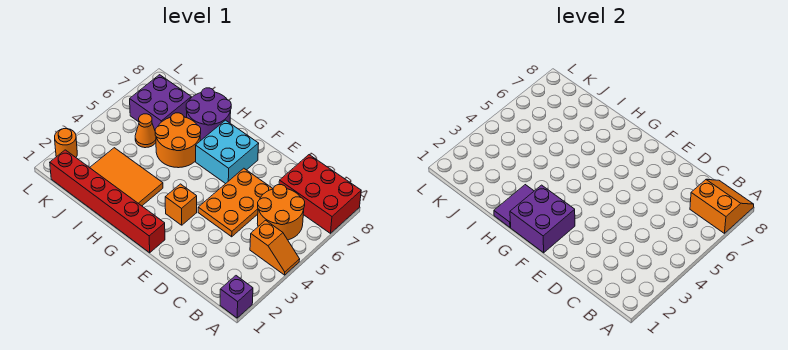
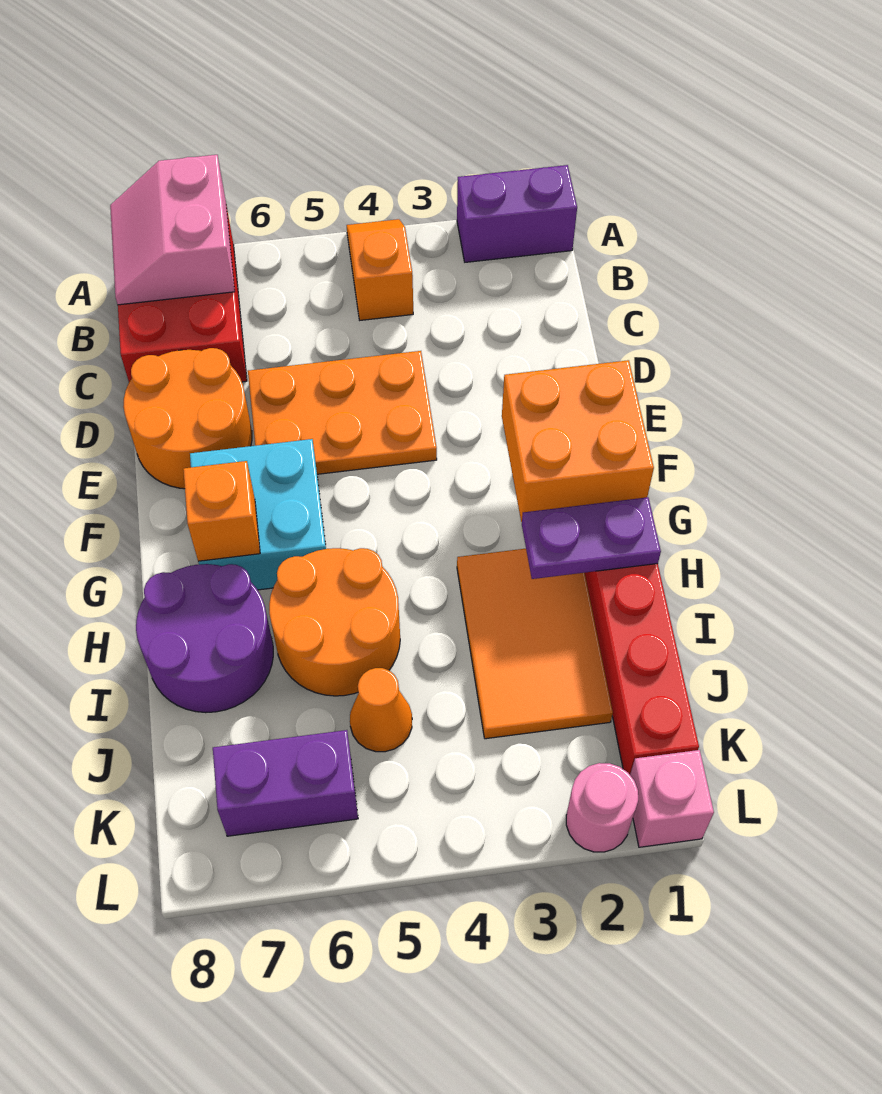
purple brick A1 level 1 -> purple brick A1:A2 level 1
orange slope A7:B8 level 2 top 7 -> pink slope A7:B8 level 2 top 7
orange round brick B5:C6 level 1 -> orange round brick D7:E8 level 1
purple brick F1:G2 level 2 -> orange brick F1:G2 level 2
orange brick F3 level 1 -> orange brick G7 level 2
purple tile H1:H2 level 2 -> purple plate H1:H2 level 2
purple brick J6:K7 level 1 -> purple brick K6:K7 level 1
none -> pink brick L1 level 1
orange round brick L2 level 1 -> pink round brick L2 level 1

